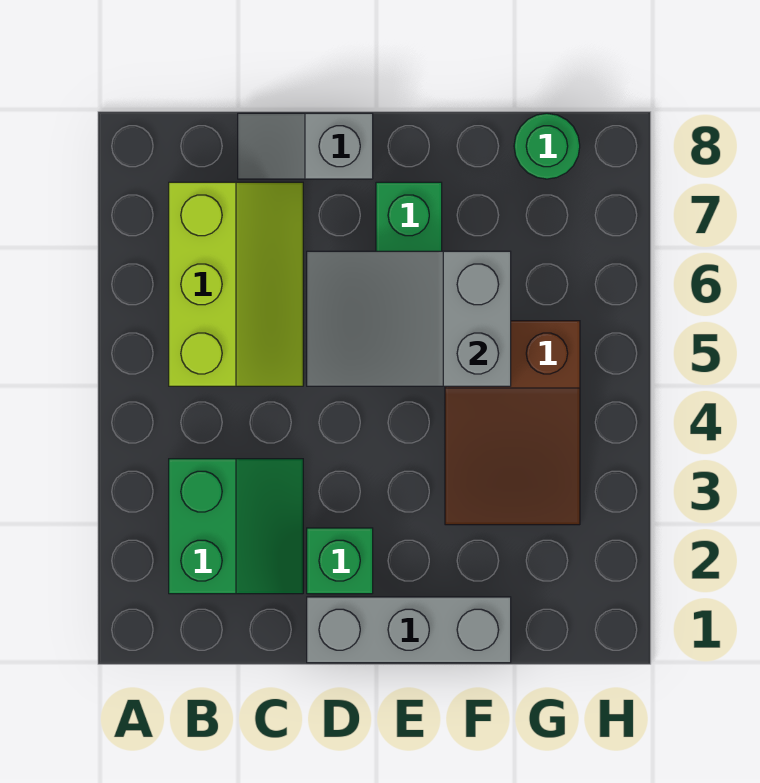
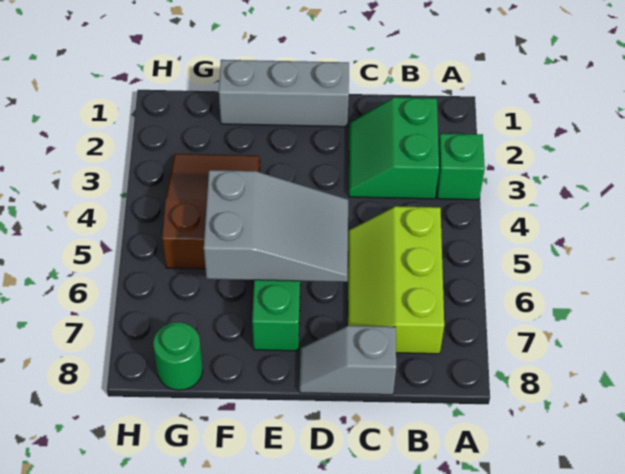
grey slope C8:D8 level 1 top D -> grey slope C8:D8 level 1 top C
green brick D2 level 1 -> green brick A3 level 1

